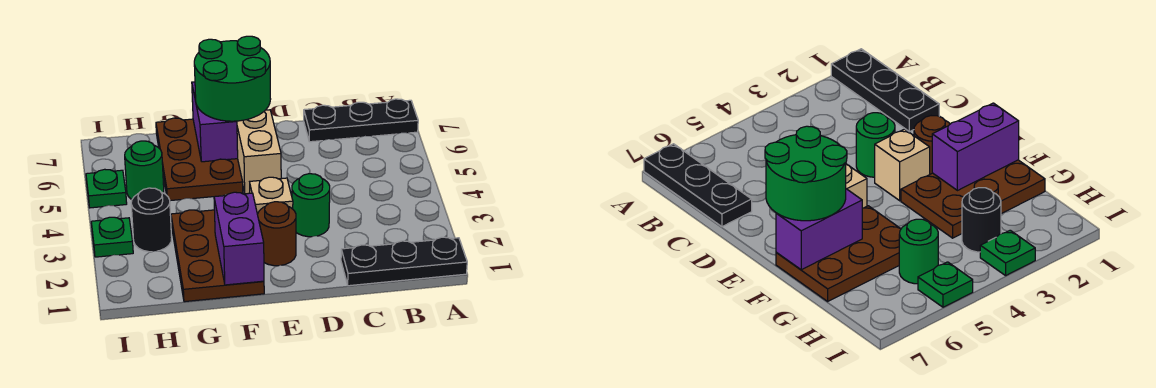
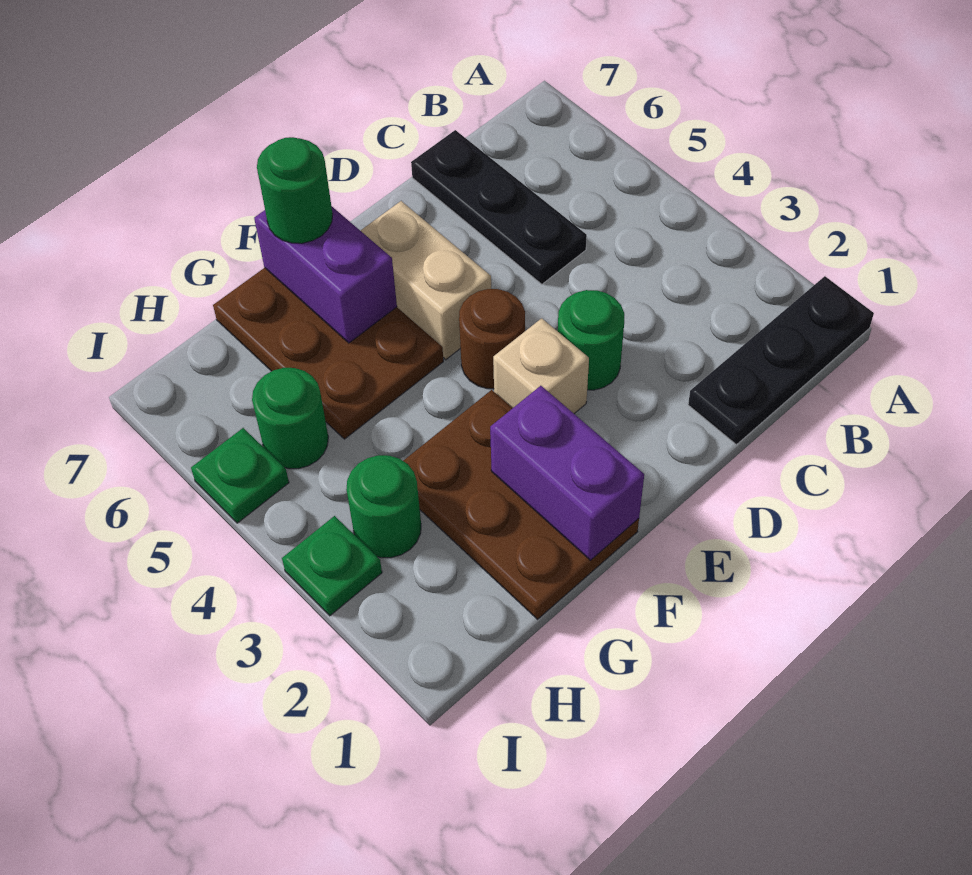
black plate A7:C7 level 1 -> black plate C5:C7 level 1
brown round brick E2 level 1 -> brown round brick E4 level 1
green round brick E6:F7 level 3 -> green round brick F7 level 3
black round brick H3 level 1 -> green round brick H3 level 1

